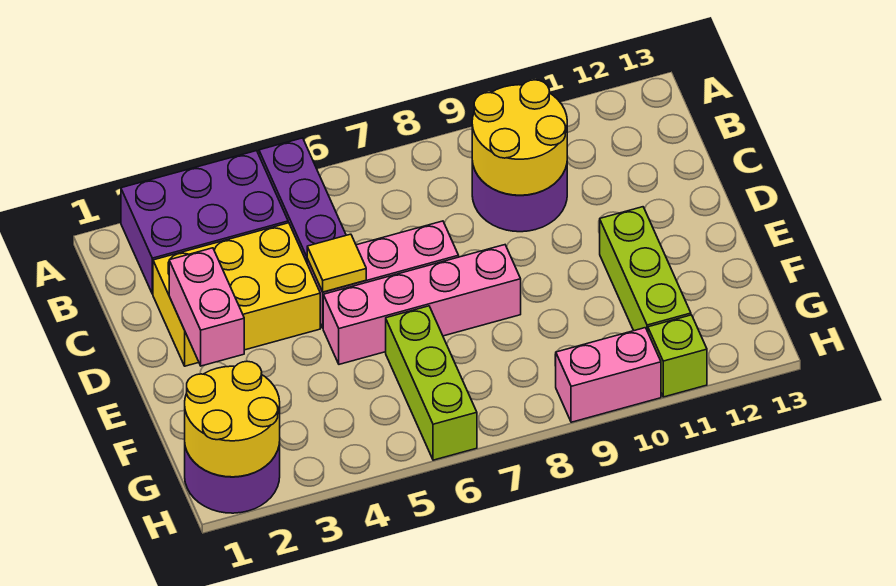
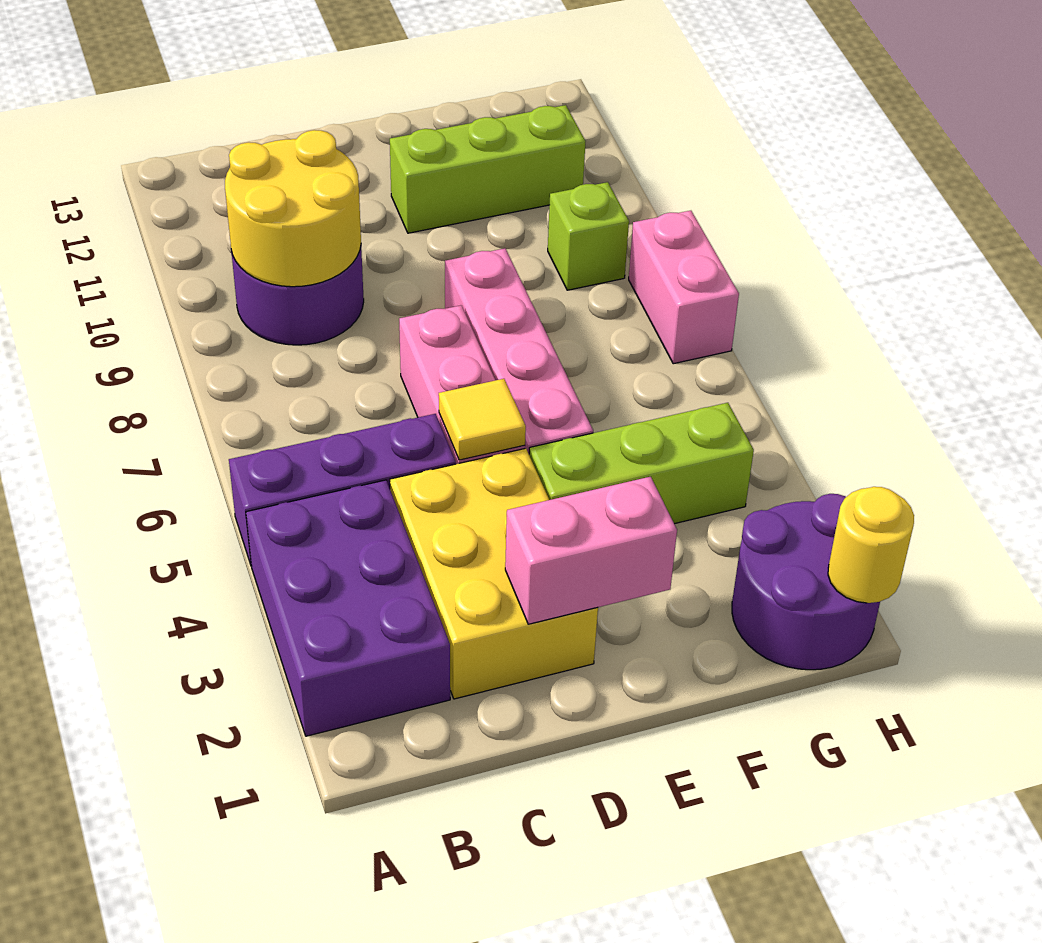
lime brick F6:H6 level 1 -> lime brick E4:G4 level 1
yellow round brick G1:H2 level 2 -> yellow round brick H1 level 2
pink brick H9:H10 level 1 -> pink brick H7:H8 level 1
lime brick H11 level 1 -> lime brick G9 level 1

